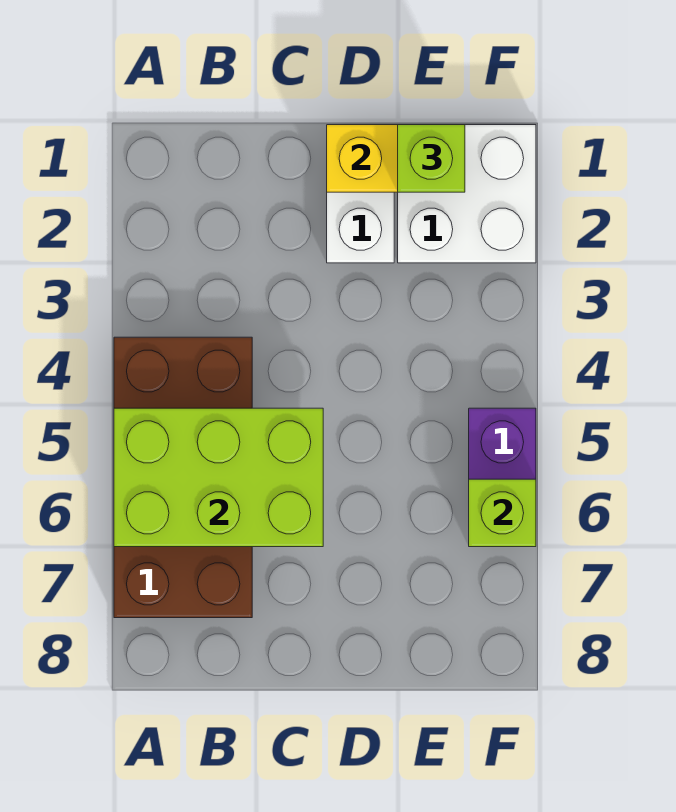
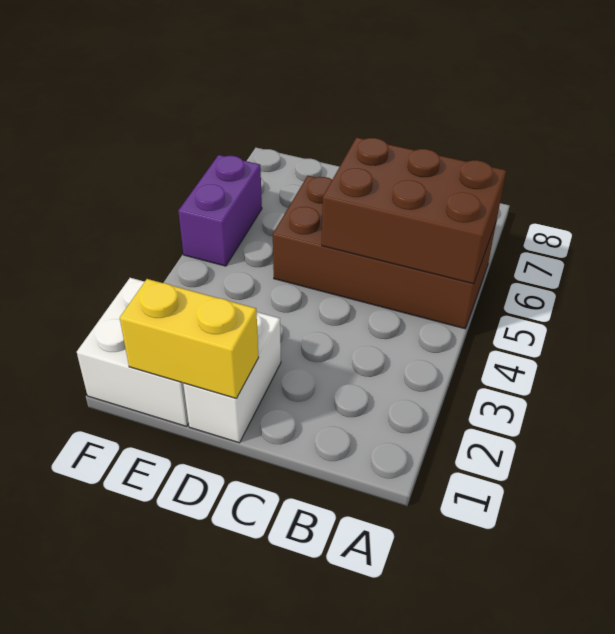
brown brick A4:B7 level 1 -> brown brick A5:D6 level 1
lime brick A5:C6 level 2 -> brown brick A5:C6 level 2
lime brick E1 level 3 -> none
lime brick F6 level 2 -> none

